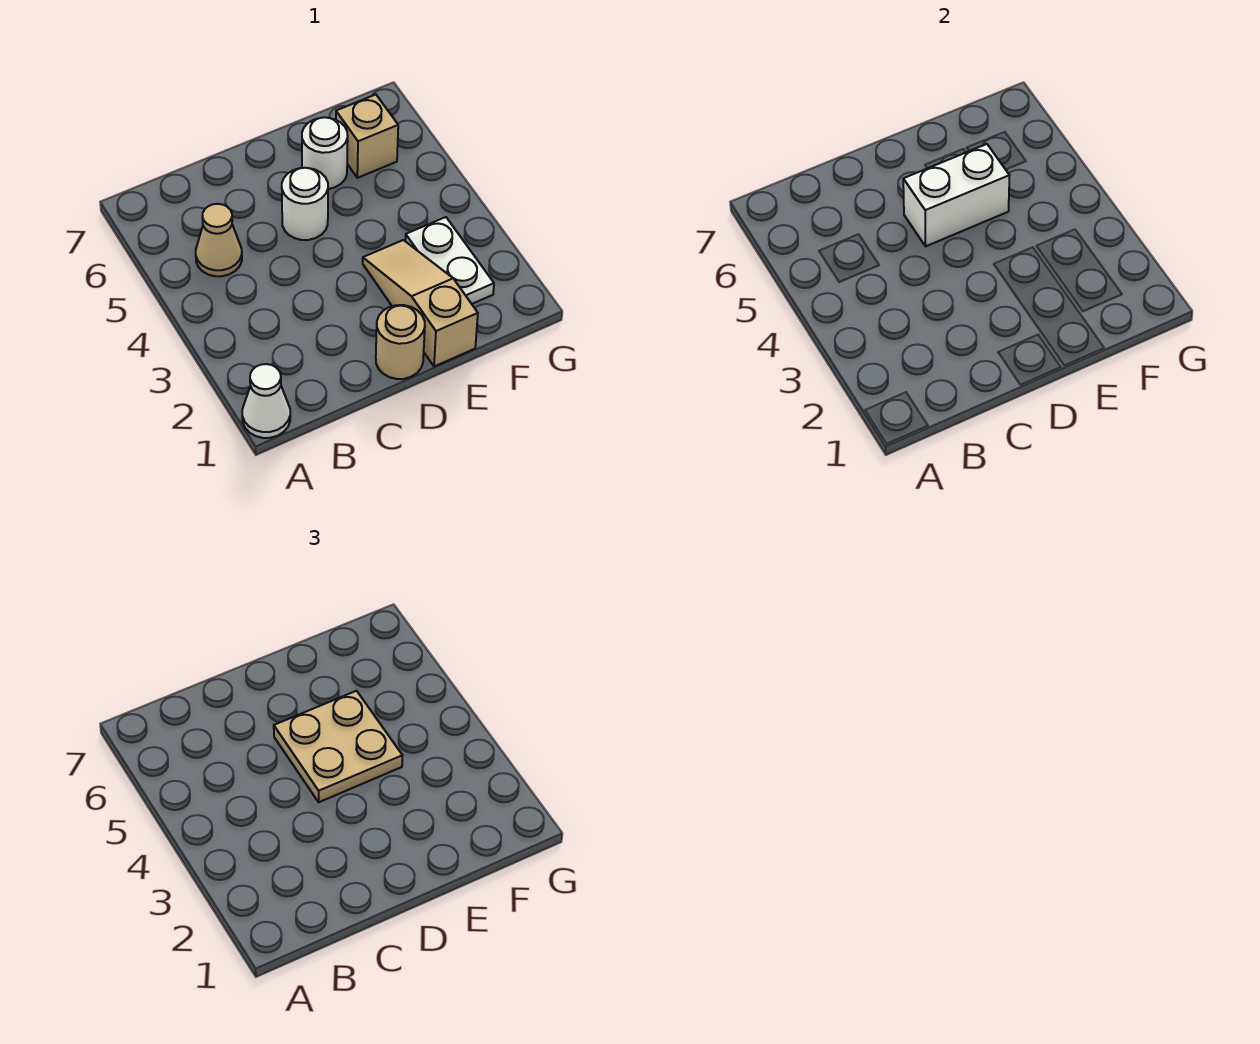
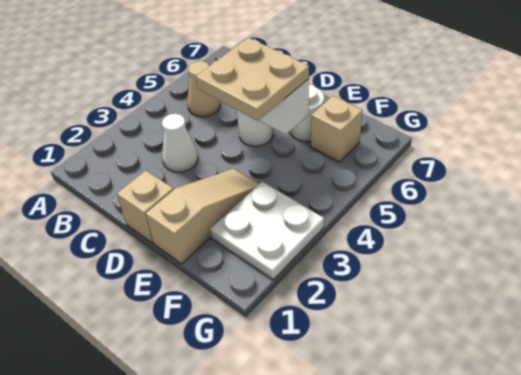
white cone A1 level 1 -> white cone C3 level 1
tan round brick D1 level 1 -> tan brick D1 level 1
white plate F2:F3 level 1 -> white plate F2:G3 level 1

